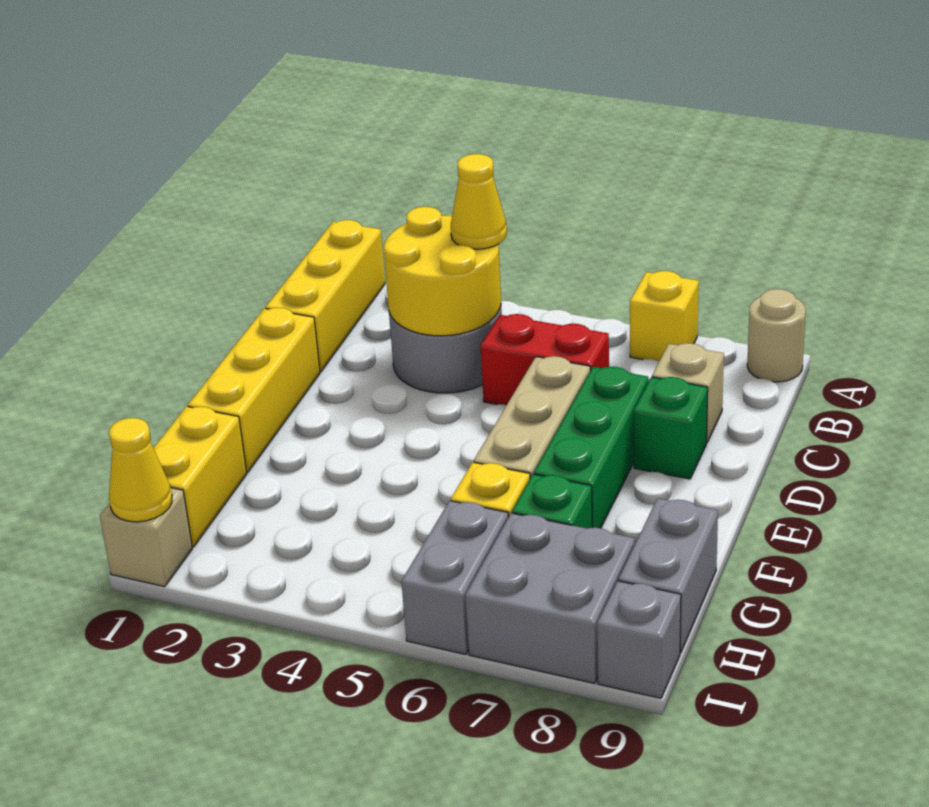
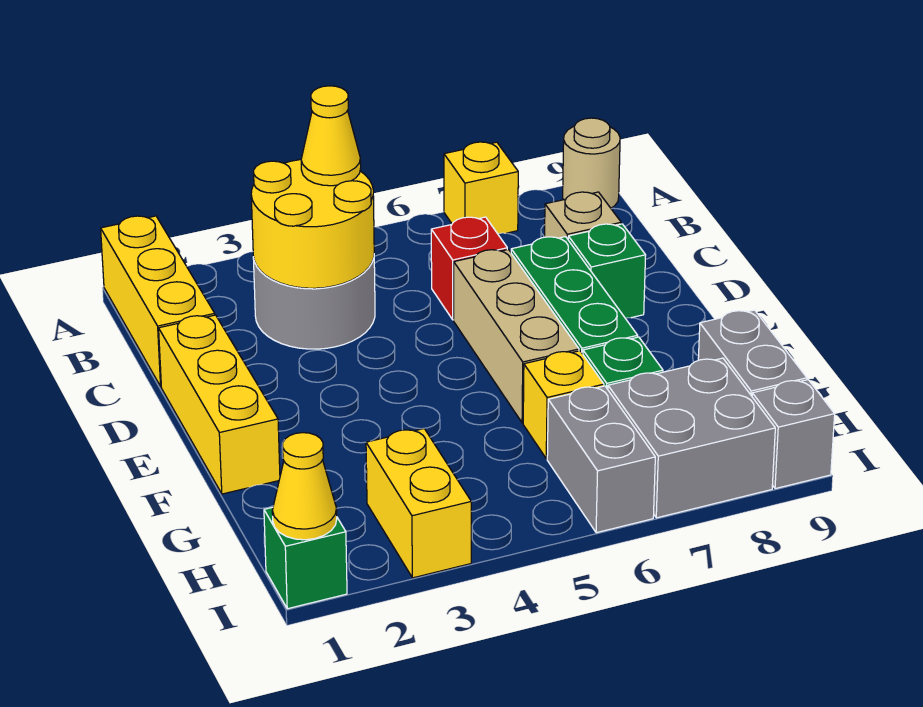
red brick C5:C6 level 1 -> red brick C6 level 1
yellow brick G1:H1 level 1 -> yellow brick H3:I3 level 1
tan brick I1 level 1 -> green brick I1 level 1

